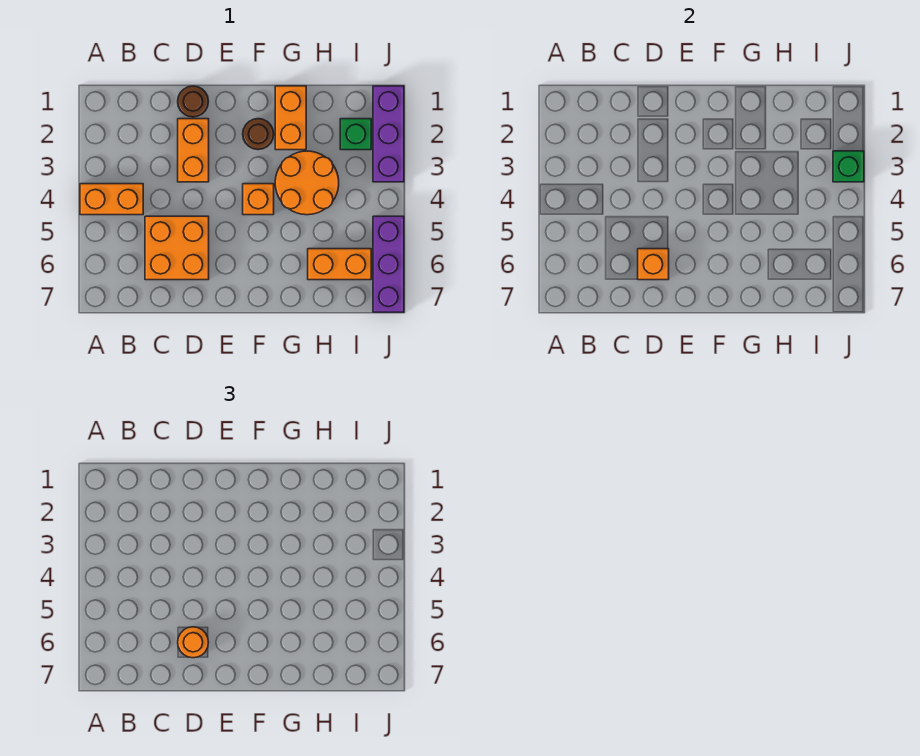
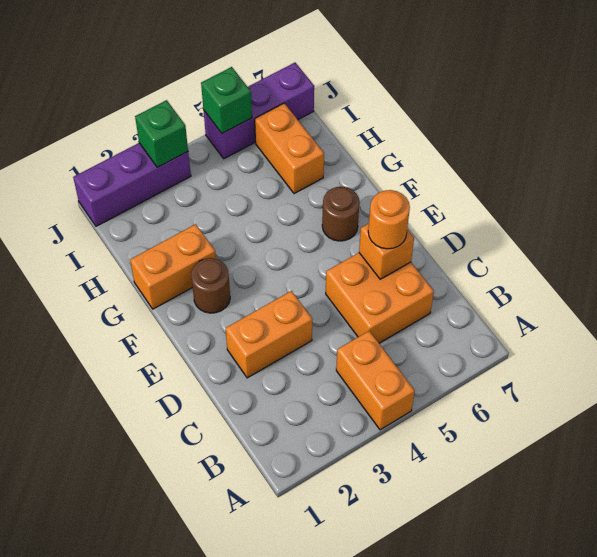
brown round brick D1 level 1 -> brown round brick F6 level 1
orange brick F4 level 1 -> none
orange round brick G3:H4 level 1 -> none
green brick I2 level 1 -> green brick J5 level 2

